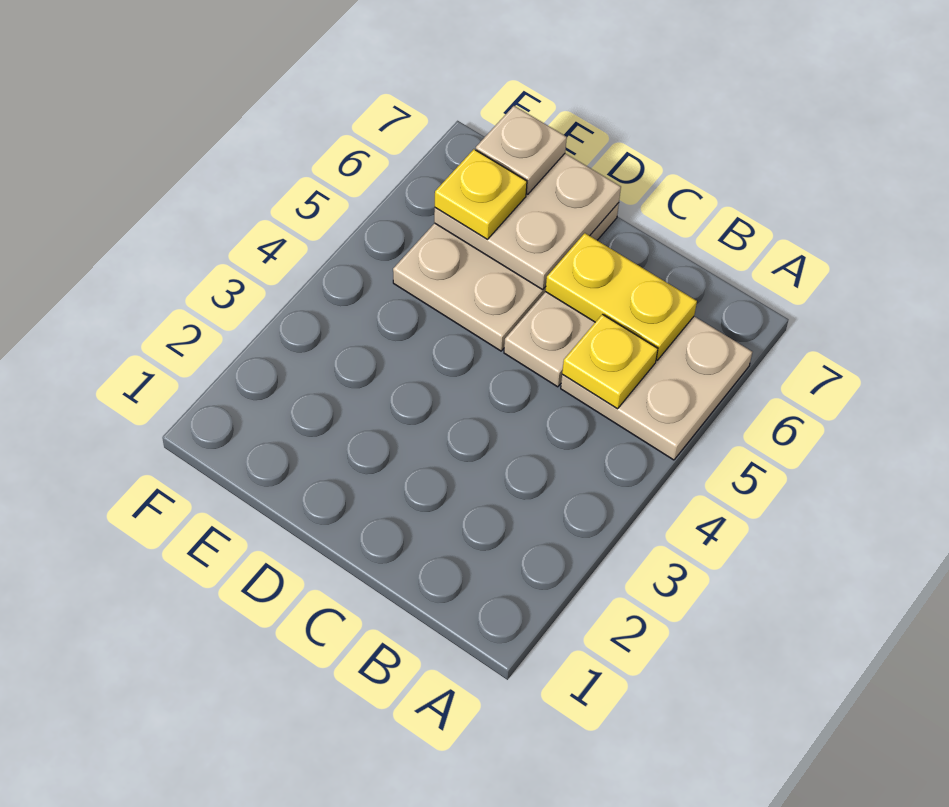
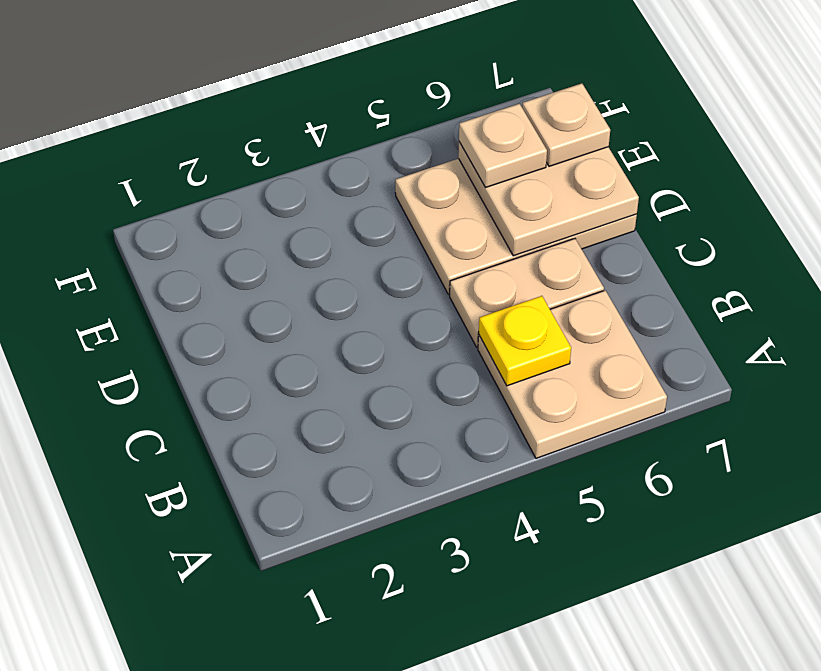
yellow plate B6:C6 level 2 -> none
yellow plate E6 level 3 -> tan plate E6 level 3

